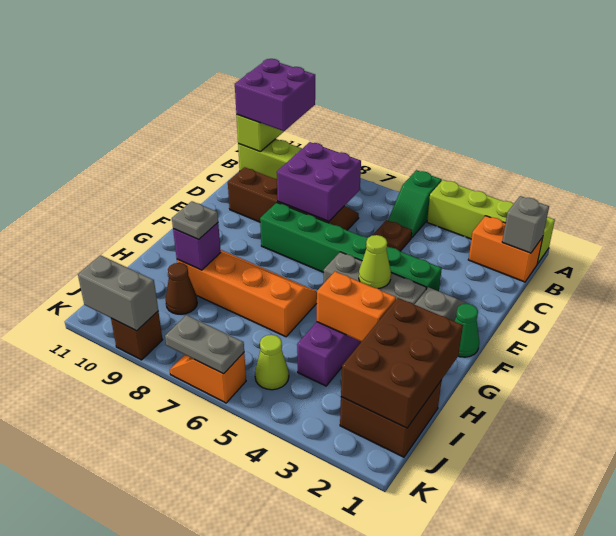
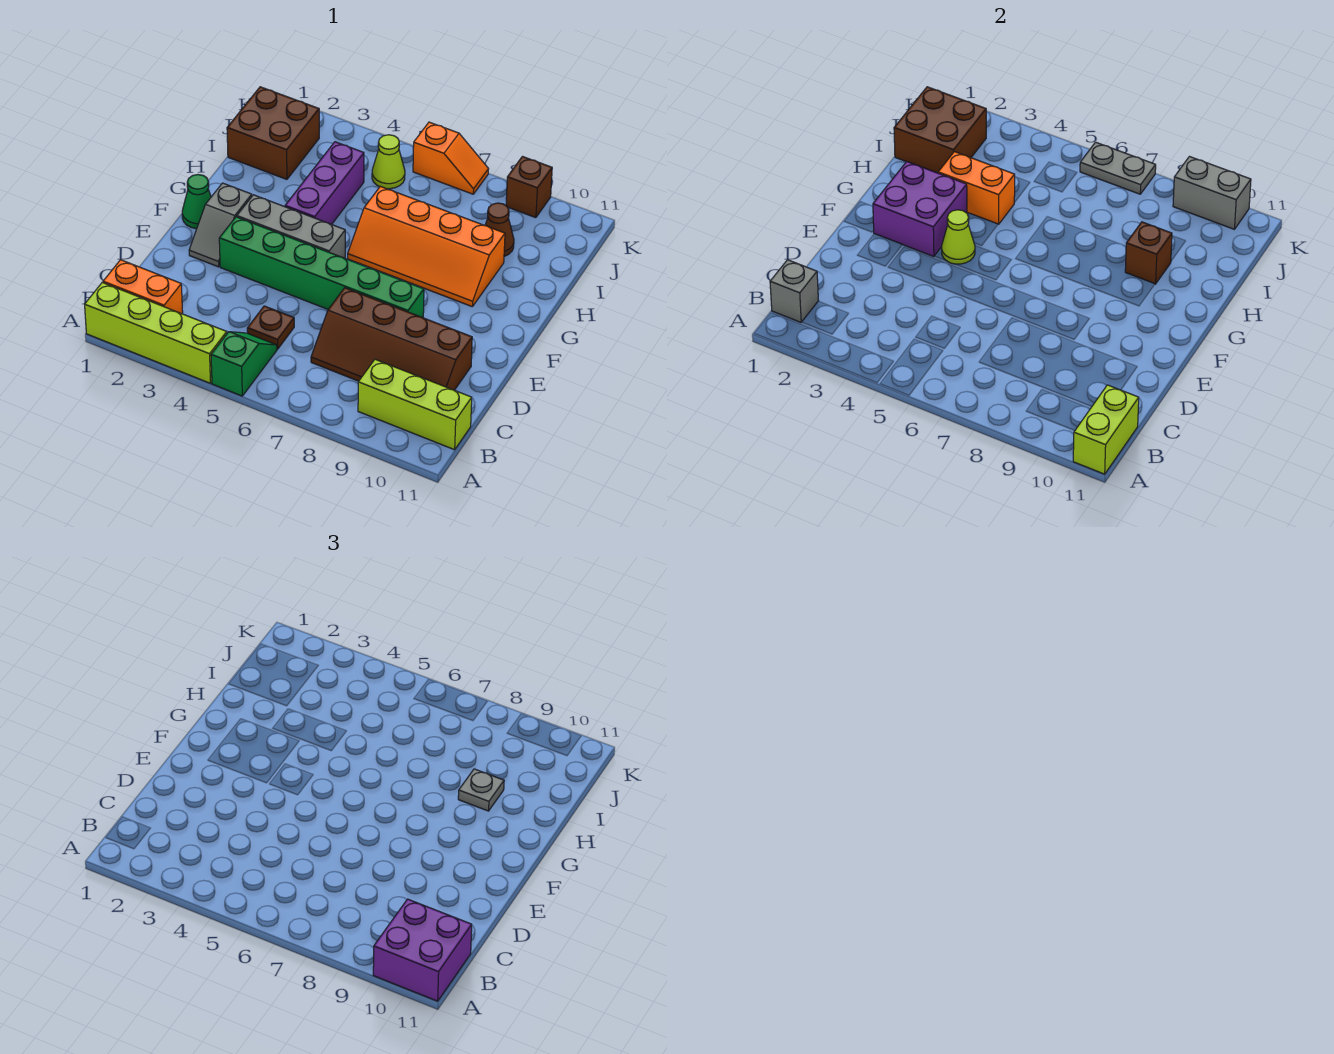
purple brick C7:D8 level 2 -> purple brick F2:G3 level 2
brown brick H1:J2 level 2 -> brown brick I1:J2 level 2
purple brick H9 level 2 -> brown brick H9 level 2

